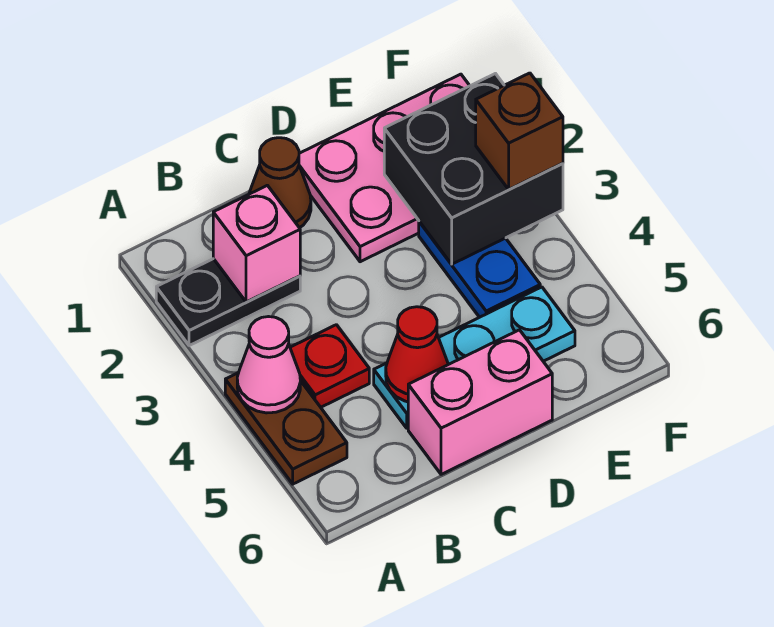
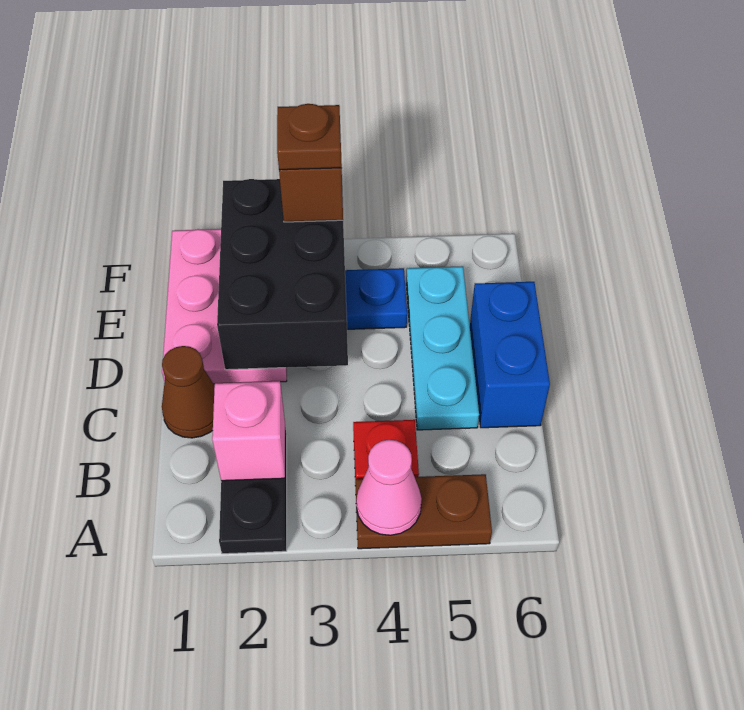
red cone C5 level 2 -> none
pink brick C6:D6 level 1 -> blue brick C6:D6 level 1
black brick E2:F3 level 2 -> black brick D2:F3 level 2
none -> brown plate F3 level 4

